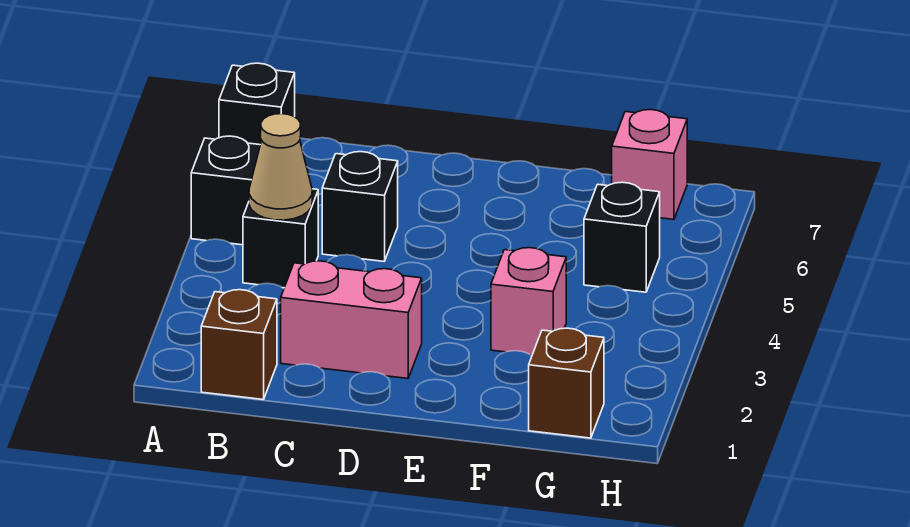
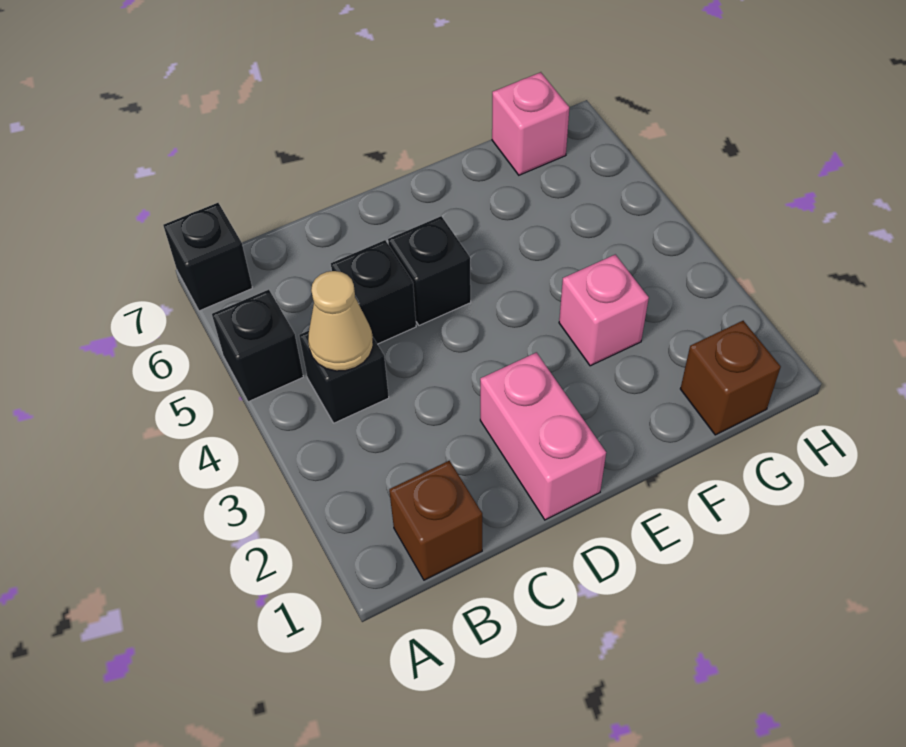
pink brick C2:D2 level 1 -> pink brick D1:D2 level 1
black brick G5 level 1 -> black brick D5 level 1

